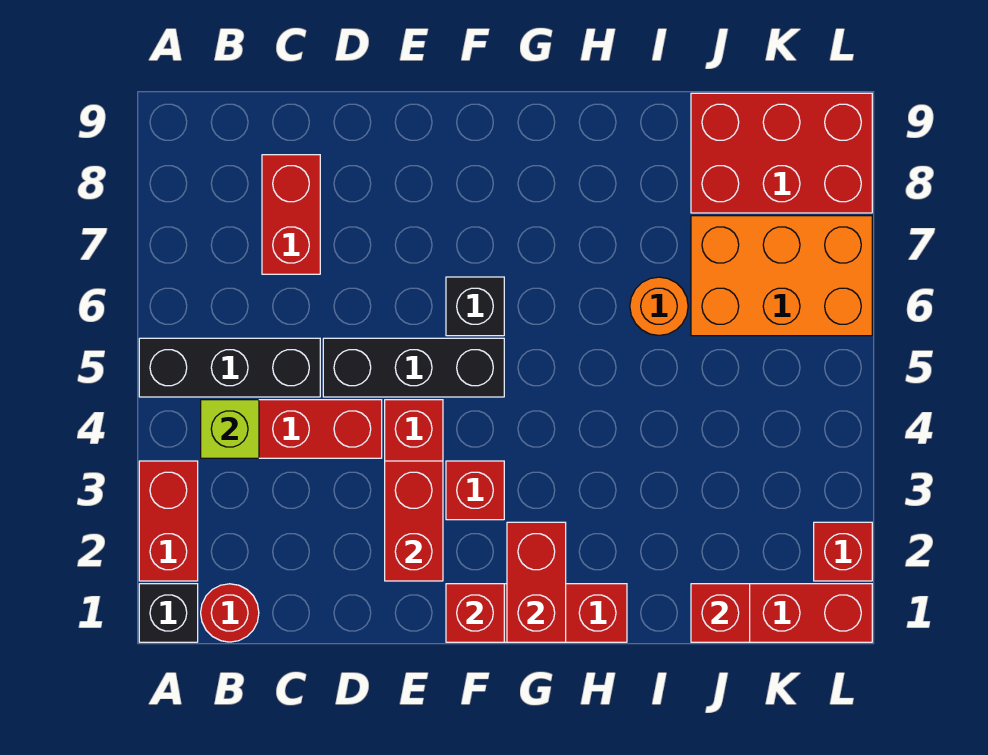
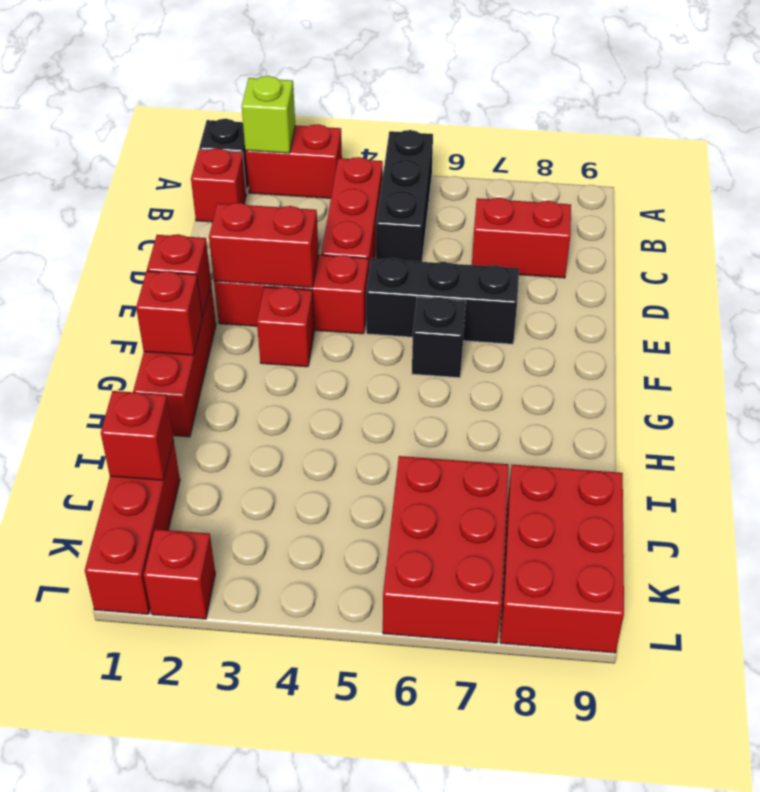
red round brick B1 level 1 -> red brick B1 level 1
lime brick B4 level 2 -> lime brick A2 level 2
black brick D5:F5 level 1 -> black brick E5:E7 level 1
red brick G1:G2 level 2 -> red brick G1 level 2
orange round brick I6 level 1 -> none
orange brick J6:L7 level 1 -> red brick J6:L7 level 1

